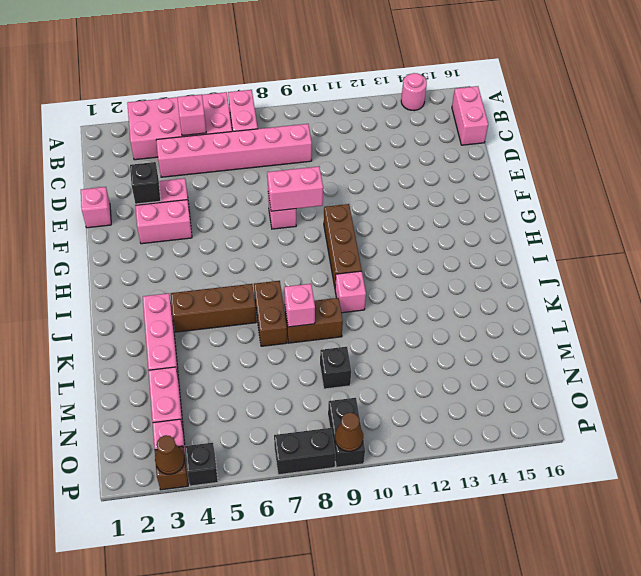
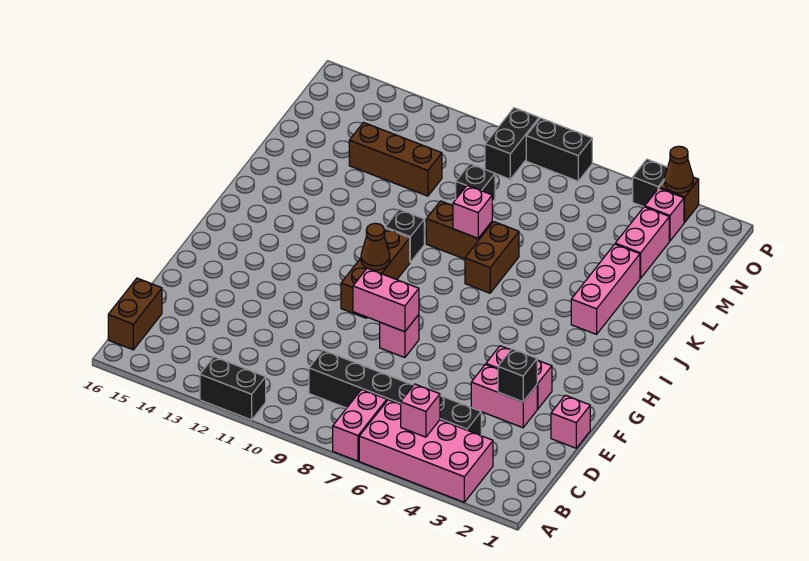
none -> black brick A11:A12 level 1
pink round brick A14 level 1 -> none
pink brick B16:C16 level 1 -> brown brick B16:C16 level 1
pink brick C4:C9 level 1 -> black brick C4:C9 level 1
brown brick J4:J6 level 1 -> brown brick M11:M13 level 1
pink brick J10 level 1 -> black brick J10 level 1
brown cone P9 level 2 -> brown cone H10 level 2

